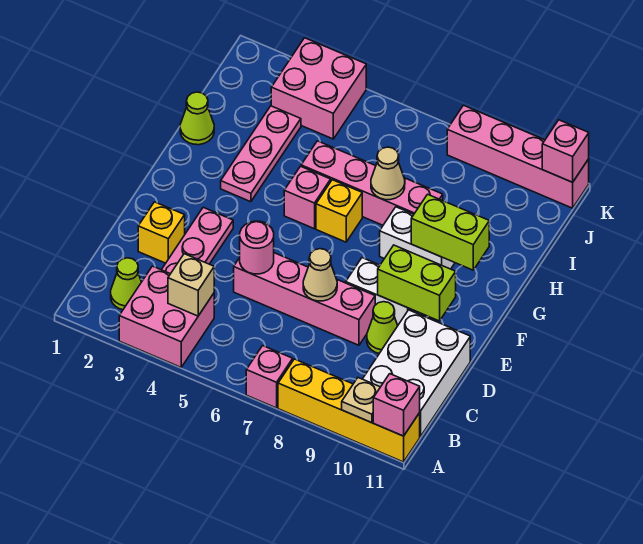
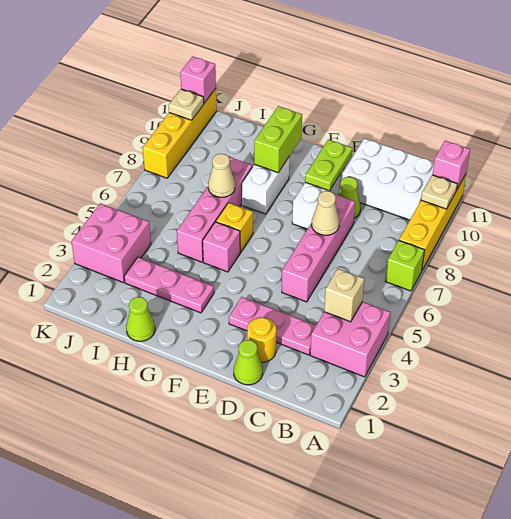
pink brick A7 level 1 -> lime brick A7 level 1
lime cone B2 level 1 -> lime cone D1 level 1
yellow brick D2 level 1 -> yellow round brick D2 level 1
pink round brick D5 level 2 -> none
lime brick E9:E10 level 2 -> lime plate E9:E10 level 2
pink brick K8:K11 level 1 -> yellow brick K8:K11 level 1
none -> tan plate K10 level 2

